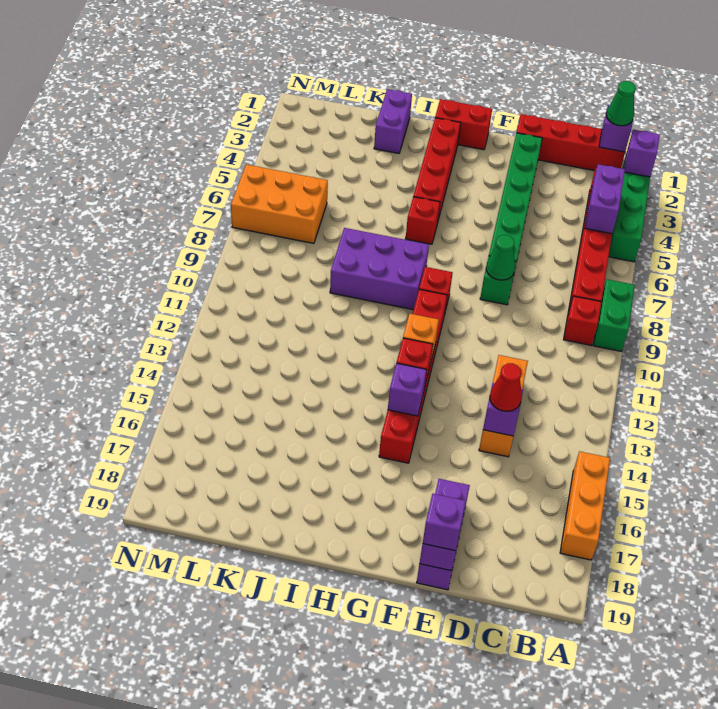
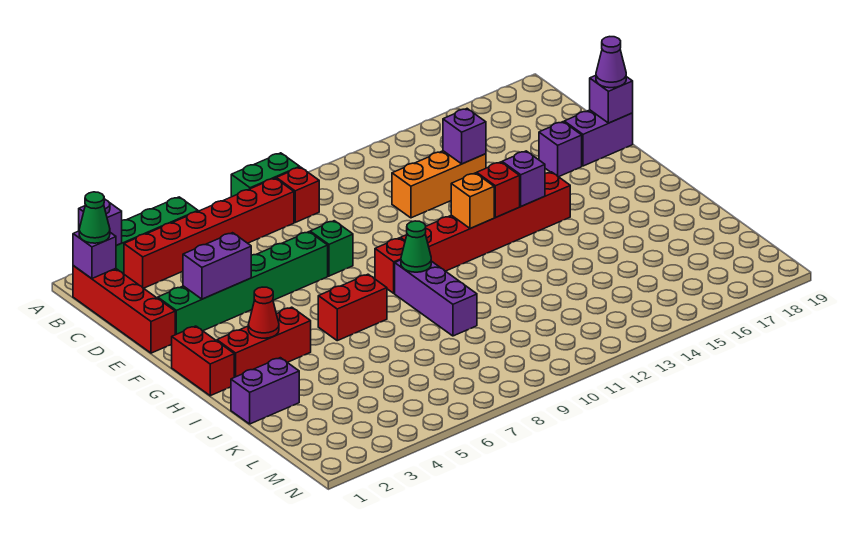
orange brick A15:A17 level 1 -> none
purple brick B4:B5 level 2 -> purple brick E3:E4 level 2
red cone D14 level 3 -> red cone H3 level 2
green cone E8 level 2 -> green cone H9 level 2
purple brick E19 level 3 -> purple cone E19 level 3
red brick H2:H5 level 1 -> red brick H2:H4 level 1
red brick H6 level 1 -> red brick H6:H7 level 1
purple brick H8:J9 level 1 -> purple brick H9:J9 level 1
orange brick L6:N7 level 1 -> none

